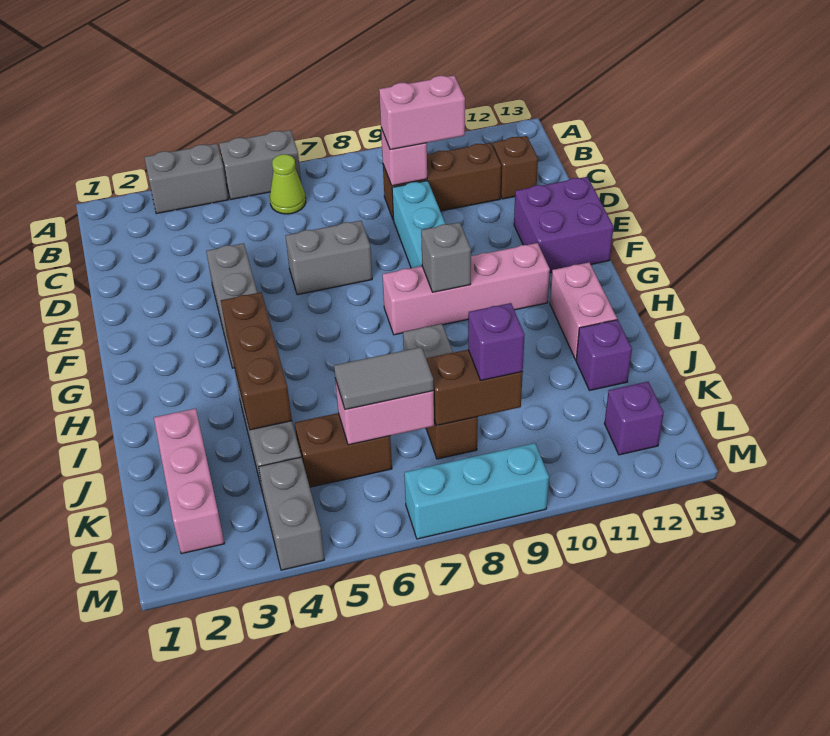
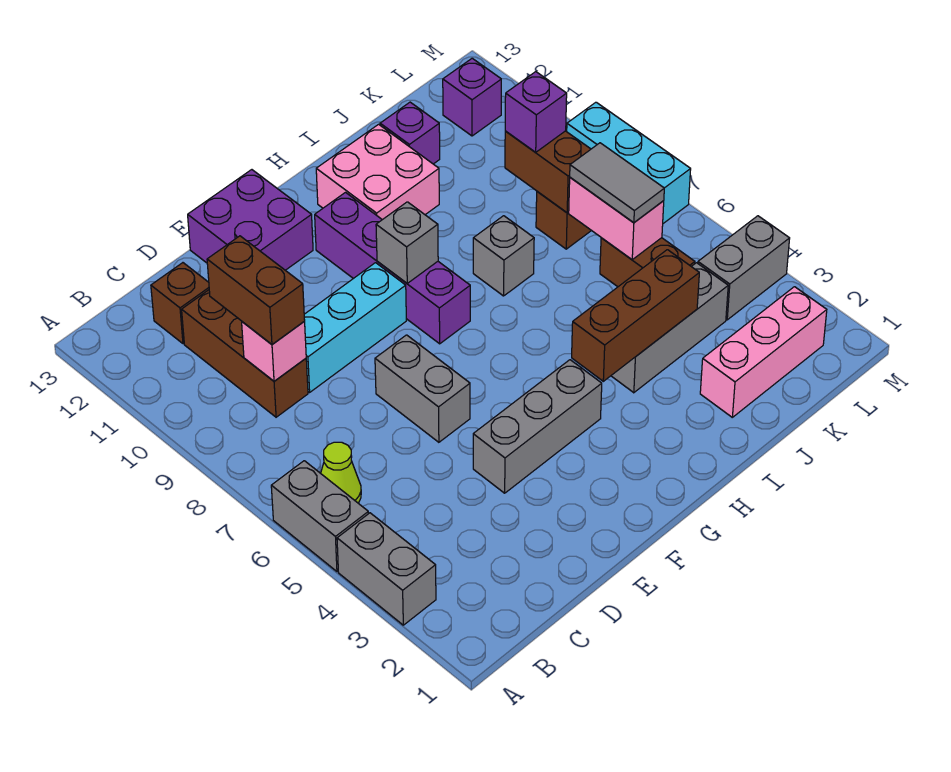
pink brick C9:C10 level 3 -> brown brick C9:C10 level 3
pink brick G8:G11 level 1 -> purple brick G8:G11 level 1
pink brick H12:I12 level 1 -> pink brick H11:I12 level 1

